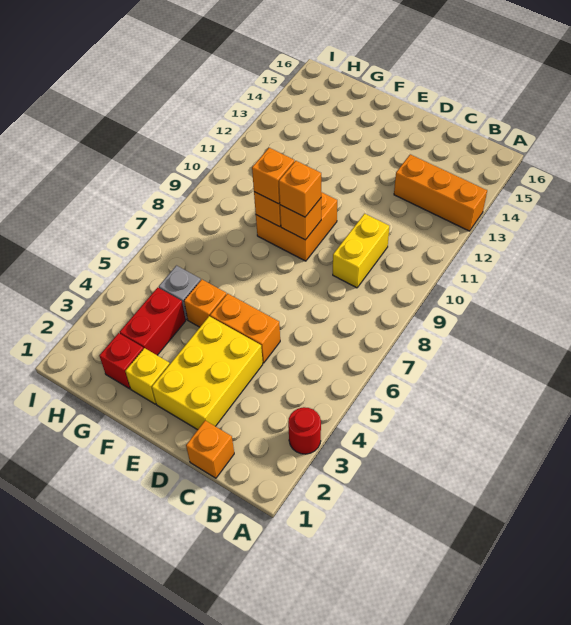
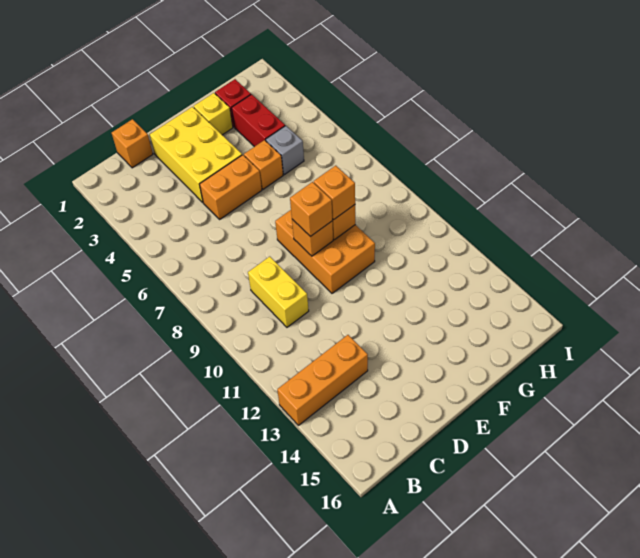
red round brick A3 level 1 -> none
orange brick E9:F10 level 1 -> orange brick E8:F10 level 1

